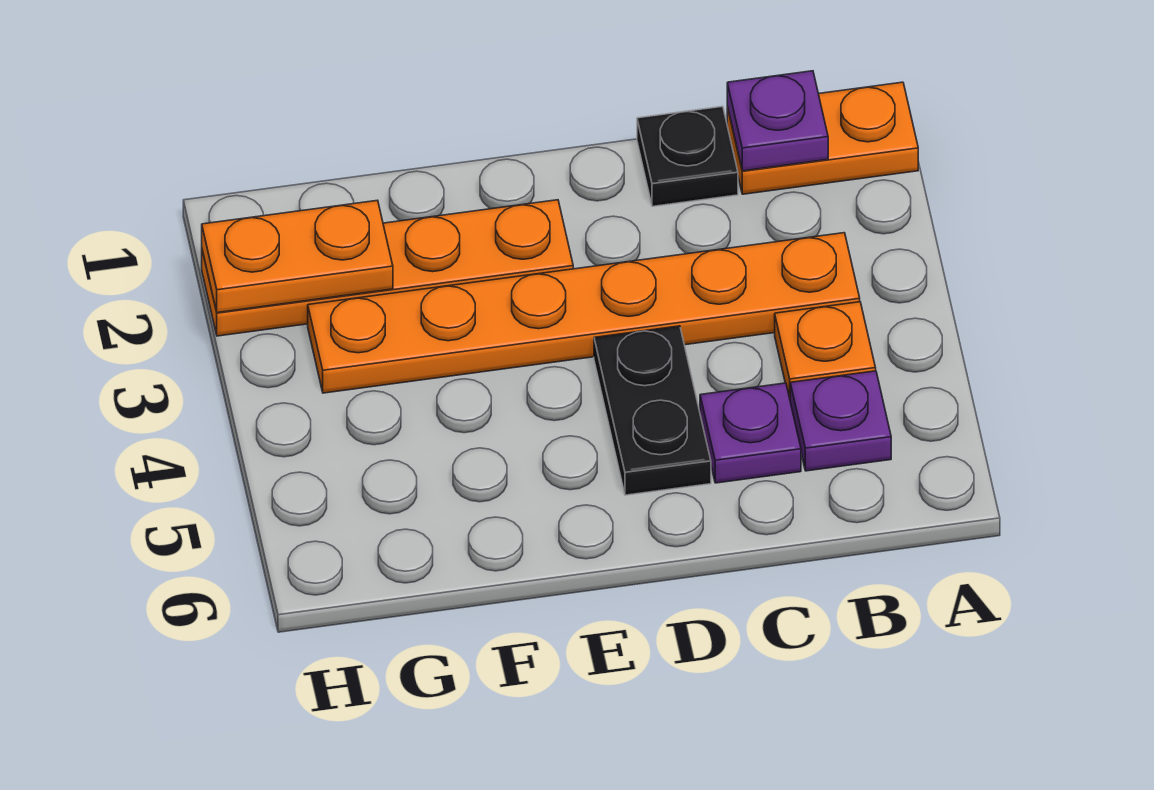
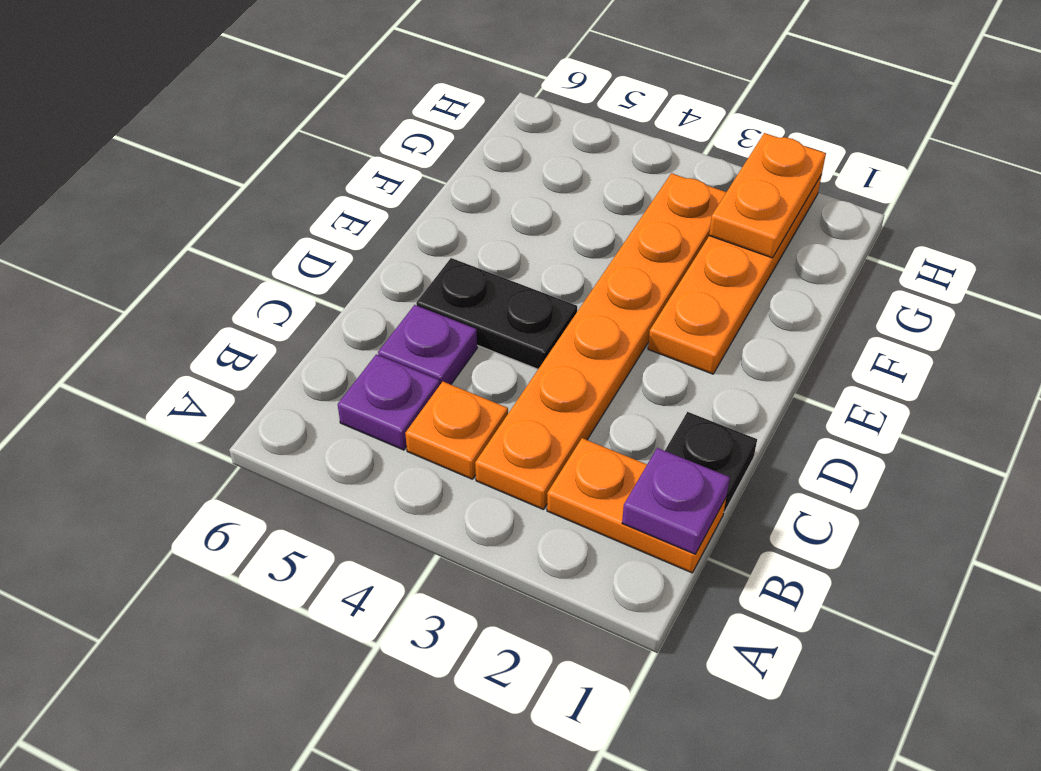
orange plate A1:B1 level 1 -> orange plate B1:B2 level 1

